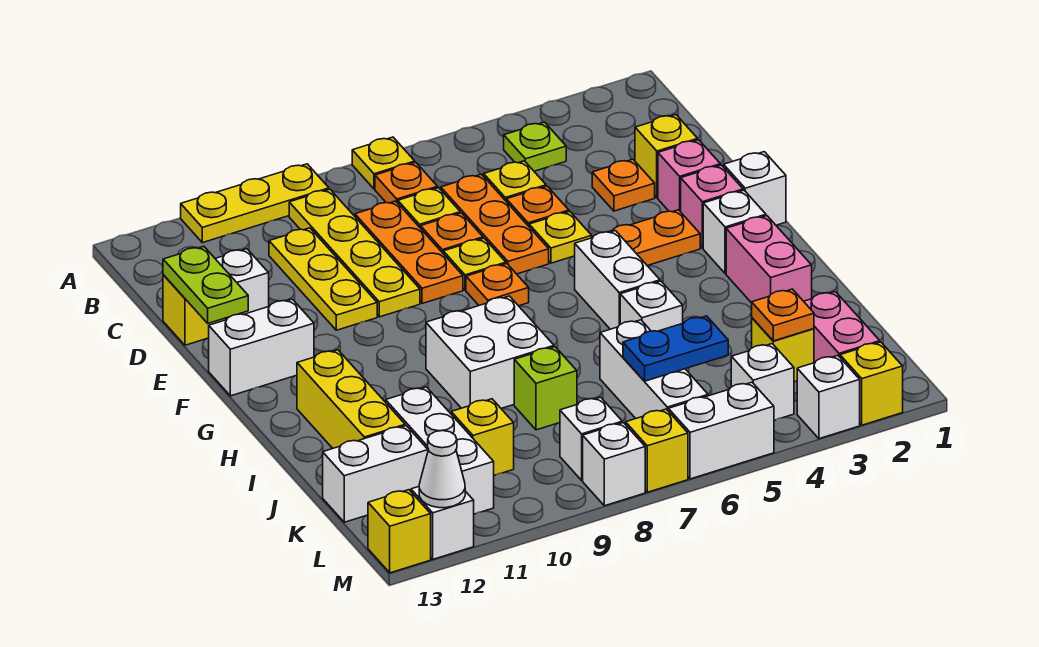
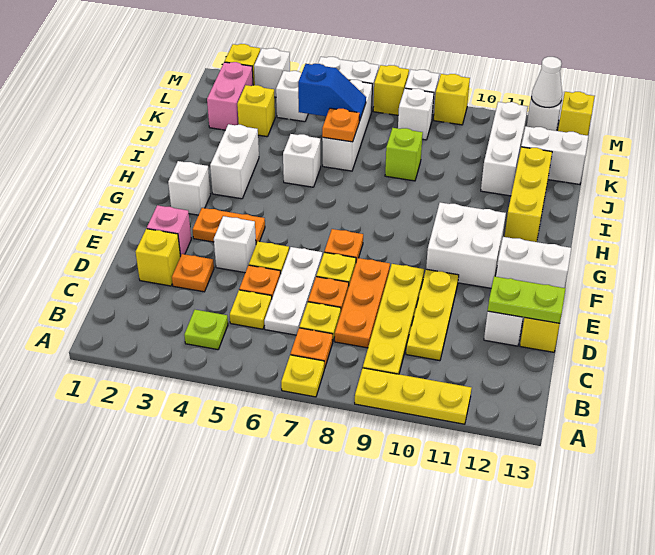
orange plate C6:E6 level 1 -> white plate C6:E6 level 1
lime plate D13:E13 level 2 -> lime plate D12:D13 level 2
white brick F1 level 1 -> white brick E4 level 1
pink brick F2 level 1 -> none
white brick G5:H5 level 1 -> white brick H3:I3 level 1
pink brick H2:I2 level 1 -> none
white brick H8:I9 level 1 -> white brick F10:G11 level 1
orange plate K3 level 2 -> orange plate J6 level 2
blue plate K5:K6 level 2 -> blue slope K5:K6 level 2 top 5
yellow brick K10 level 1 -> yellow brick M9 level 1

